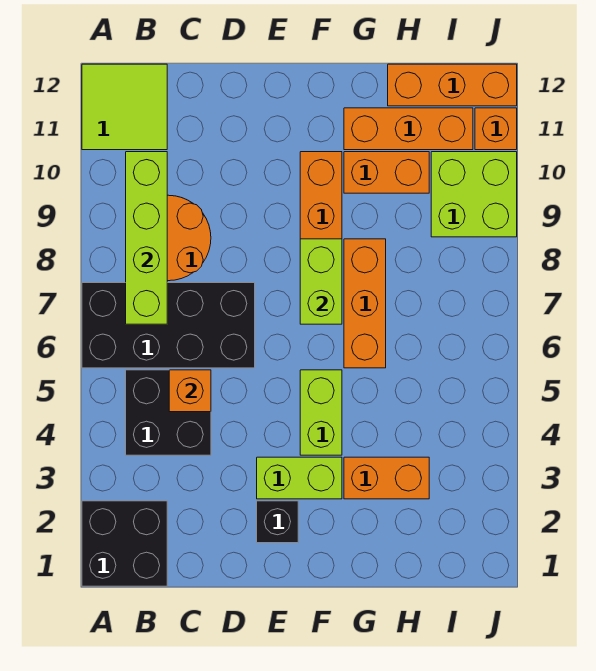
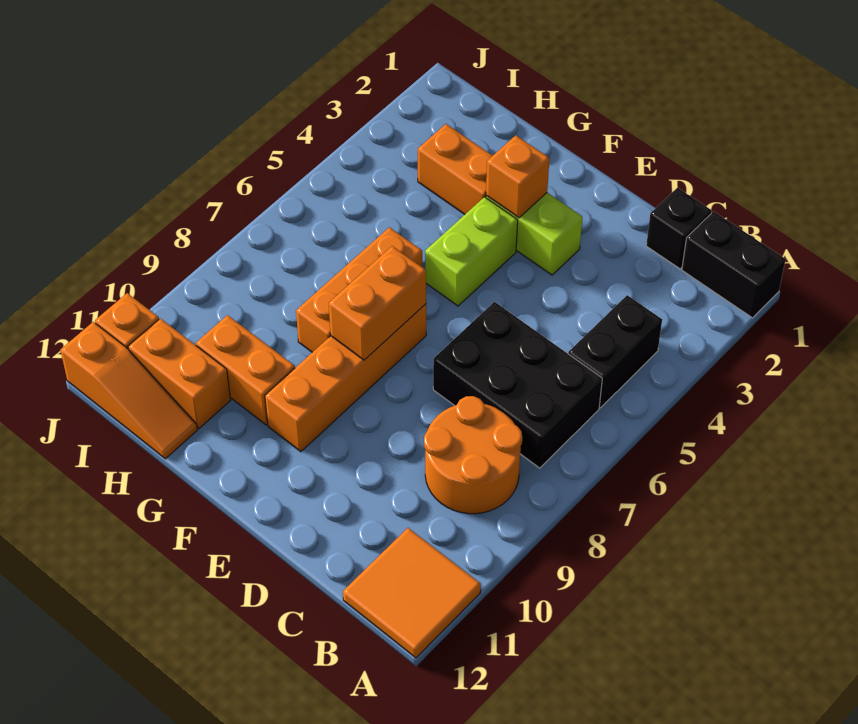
black brick A1:B2 level 1 -> black brick A1:B1 level 1
black brick A6:D7 level 1 -> black brick B6:D7 level 1
lime tile A11:B12 level 1 -> orange tile A11:B12 level 1
black brick B4:C5 level 1 -> black brick B4:B5 level 1
lime brick B7:B10 level 2 -> none
orange brick C5 level 2 -> orange brick F3 level 2
black brick E2 level 1 -> black brick C1 level 1
lime brick F7:F8 level 2 -> orange brick F7:F8 level 2
orange brick G11:I11 level 1 -> orange brick H11:I11 level 1
orange brick H12:J12 level 1 -> orange slope H12:J12 level 1 top J
lime brick I9:J10 level 1 -> none

